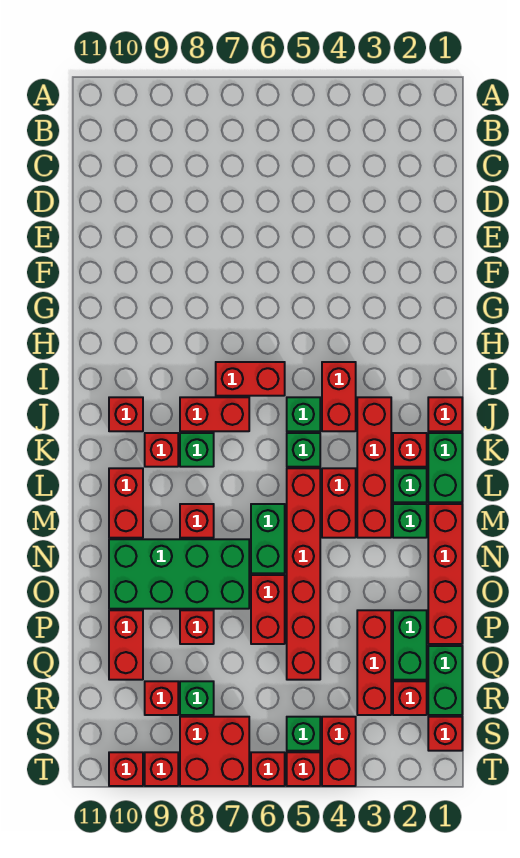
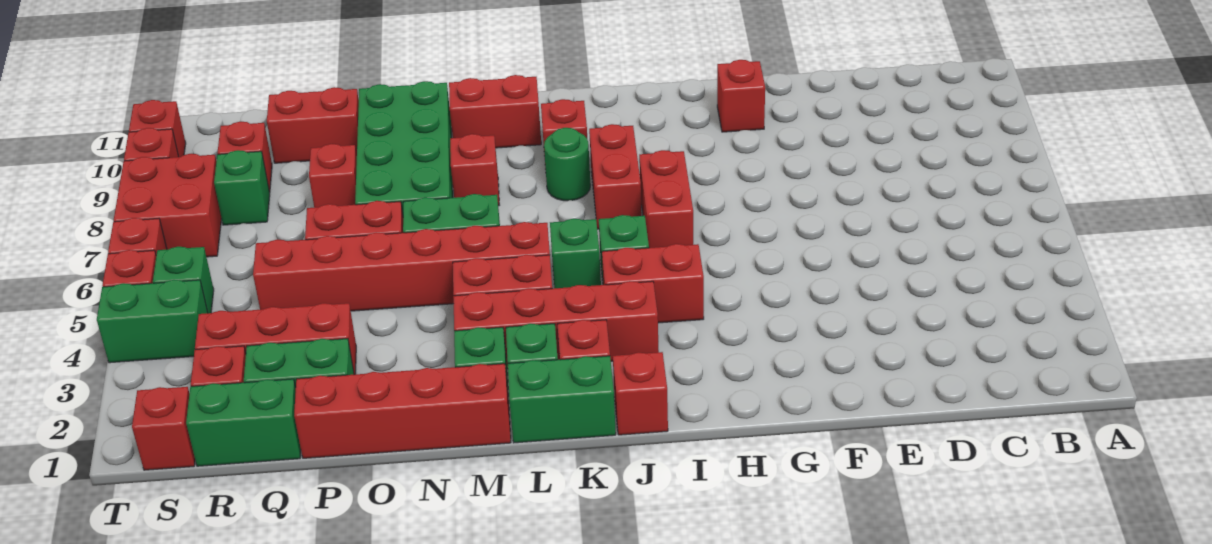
red brick J10 level 1 -> red brick G10 level 1
green brick K8 level 1 -> green round brick K8 level 1
red brick S4:T4 level 1 -> green brick S4:T4 level 1

